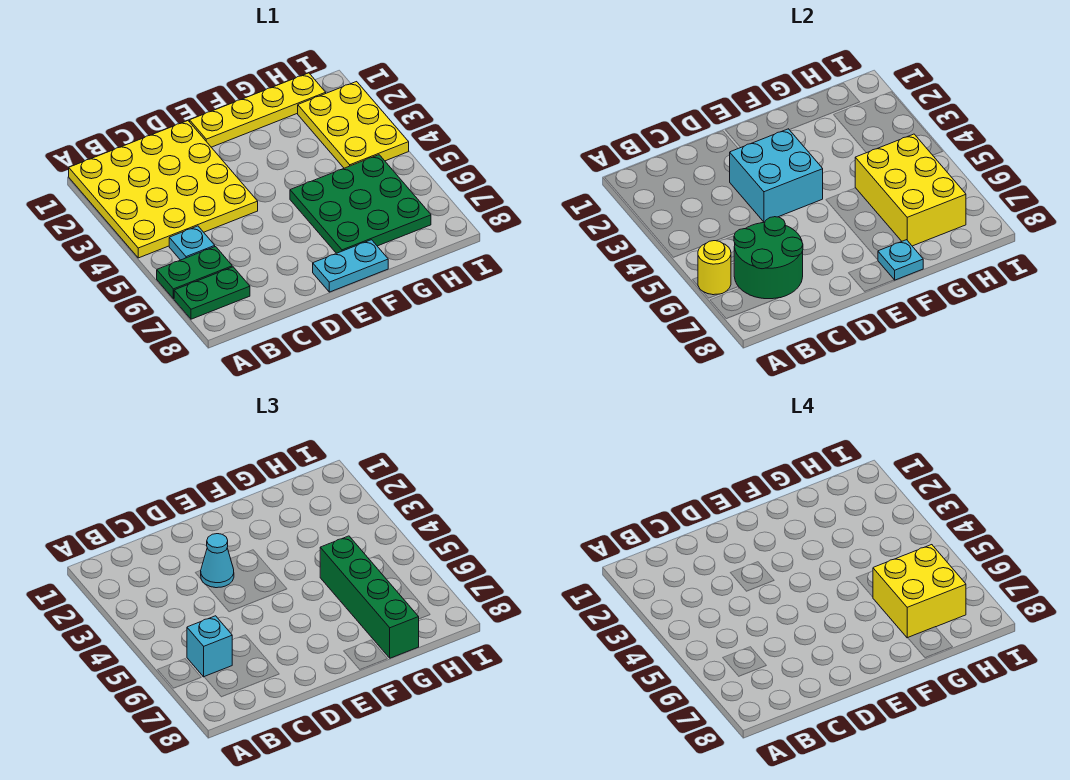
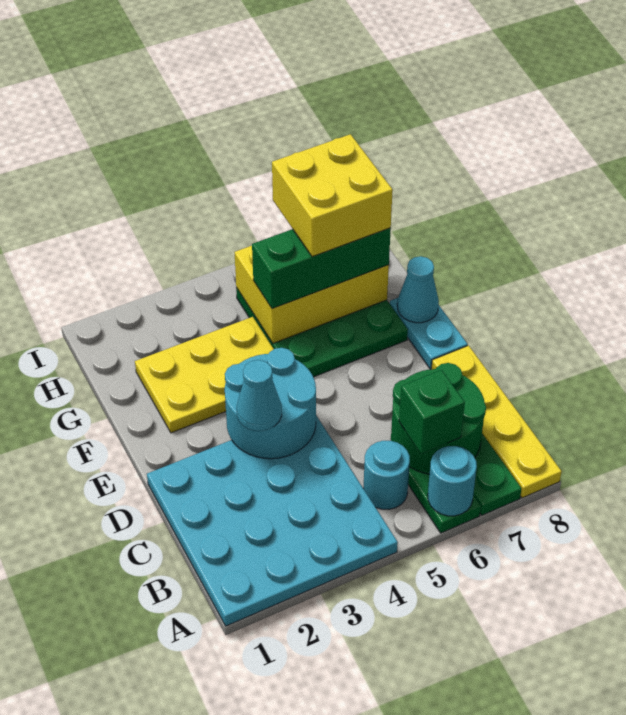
yellow plate A1:D4 level 1 -> cyan plate A1:D4 level 1
yellow round brick A6 level 2 -> cyan round brick A6 level 2
cyan plate B5 level 1 -> cyan round brick B5 level 1
cyan brick B6 level 3 -> green brick B6 level 3
cyan brick D3:E4 level 2 -> cyan round brick D3:E4 level 2
yellow plate E1:H1 level 1 -> yellow plate A8:D8 level 1
cyan plate F8 level 2 -> cyan cone F8 level 2
green brick G5:G8 level 3 -> green brick G5:G7 level 3
yellow plate H2:I4 level 1 -> yellow plate F2:G4 level 1

